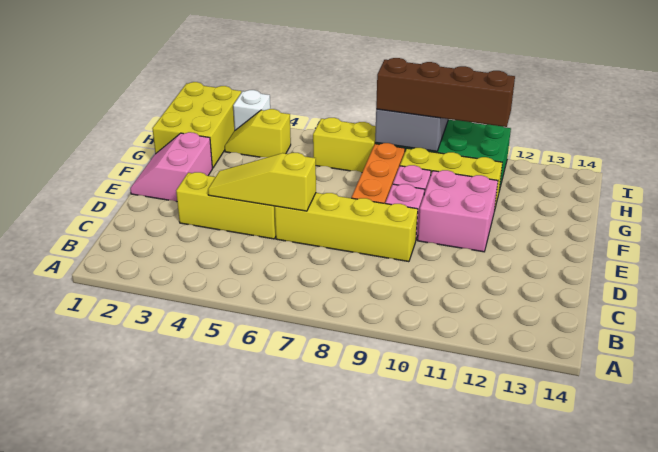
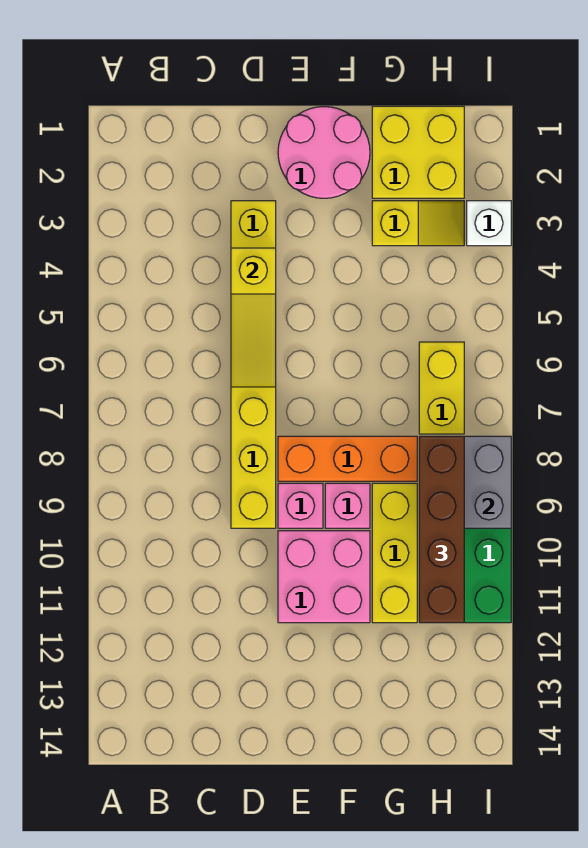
yellow slope D4:D6 level 2 top 6 -> yellow slope D4:D6 level 2 top 4
pink slope E1:F2 level 1 top 2 -> pink round brick E1:F2 level 1
yellow brick G1:I2 level 1 -> yellow brick G1:H2 level 1
yellow slope H3:H4 level 1 top 4 -> yellow slope G3:H3 level 1 top G

